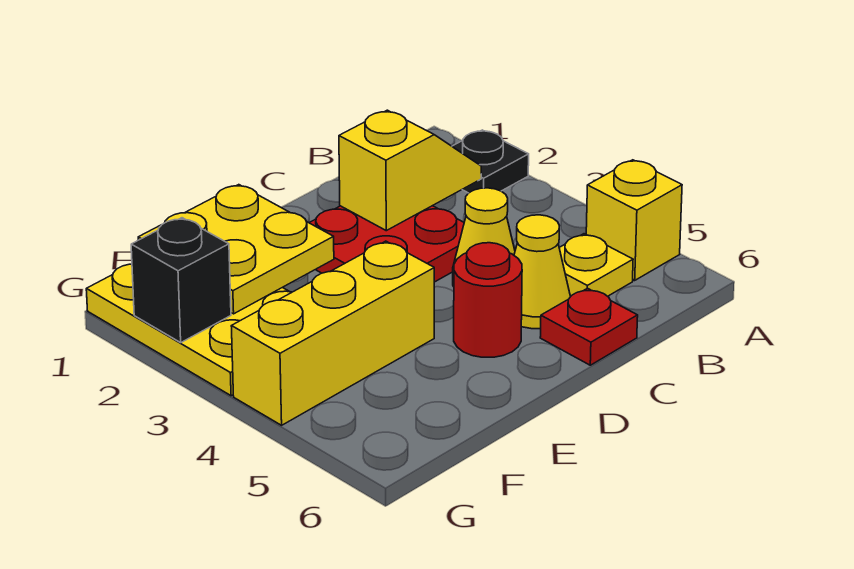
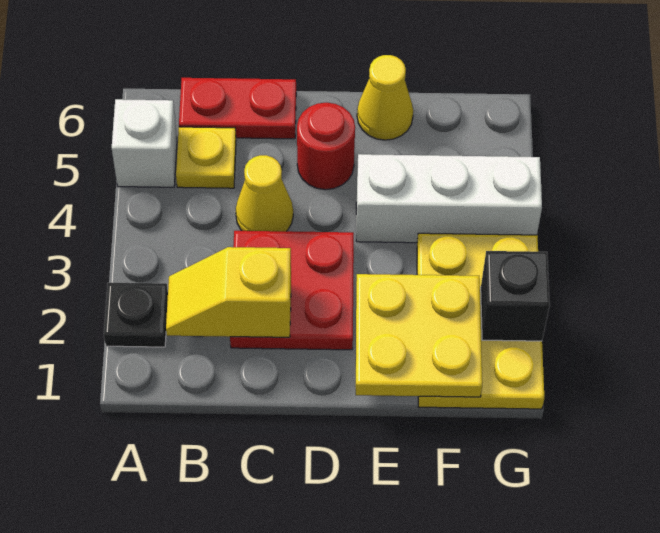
yellow brick A5 level 1 -> white brick A5 level 1
yellow cone C5 level 1 -> yellow cone E6 level 1
red plate C6 level 1 -> red plate B6:C6 level 1
yellow brick E4:G4 level 1 -> white brick E4:G4 level 1

